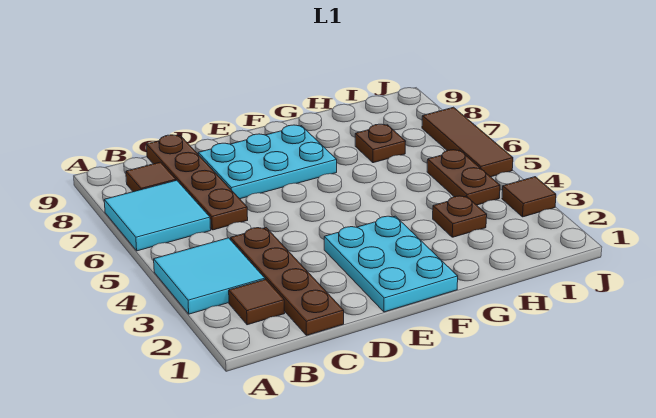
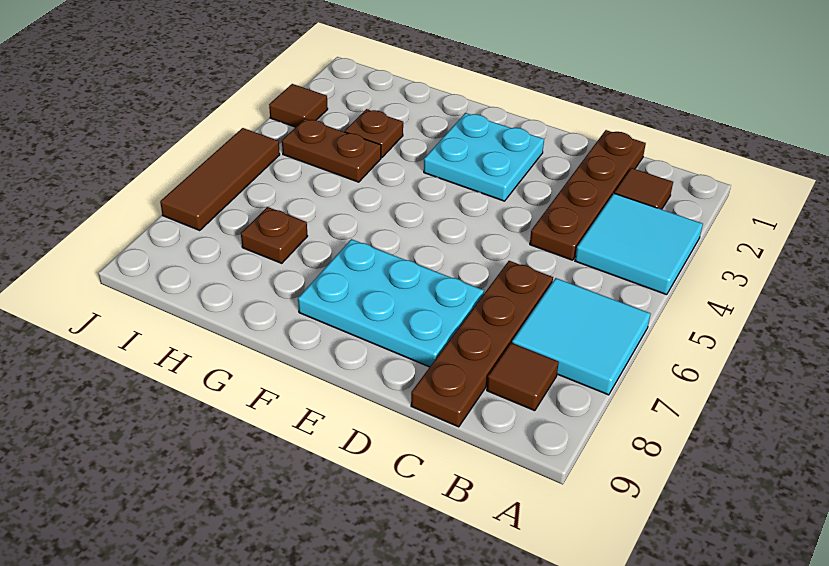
cyan plate E1:F3 level 1 -> cyan plate E2:F3 level 1
brown plate I4:I5 level 1 -> brown plate H4:I4 level 1

